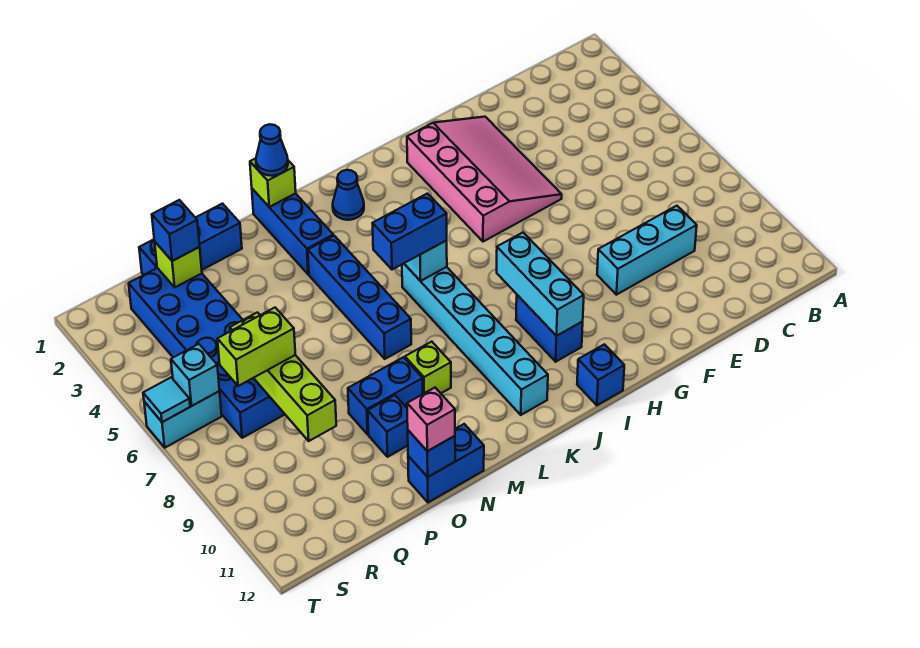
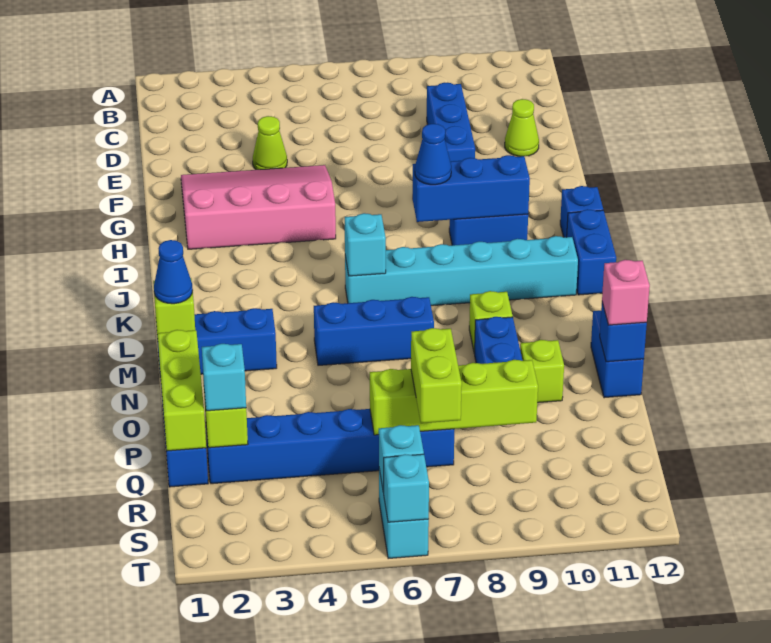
cyan brick D9:F9 level 1 -> blue brick D9:F9 level 1
none -> lime cone E4 level 1
none -> lime cone E11 level 1
cyan brick I8:I10 level 2 -> blue brick I8:I10 level 2
blue cone K2 level 1 -> blue cone I8 level 3
blue brick K6:L6 level 3 -> blue brick J12:K12 level 1
blue brick M4:M7 level 1 -> blue brick M5:M7 level 1
none -> lime brick O1:Q1 level 2
blue brick O10 level 1 -> lime brick O10 level 1
blue brick Q2:R7 level 1 -> blue brick Q2:Q7 level 1
blue brick Q2 level 3 -> cyan brick Q2 level 3
cyan tile T6 level 2 -> cyan brick T6 level 2

